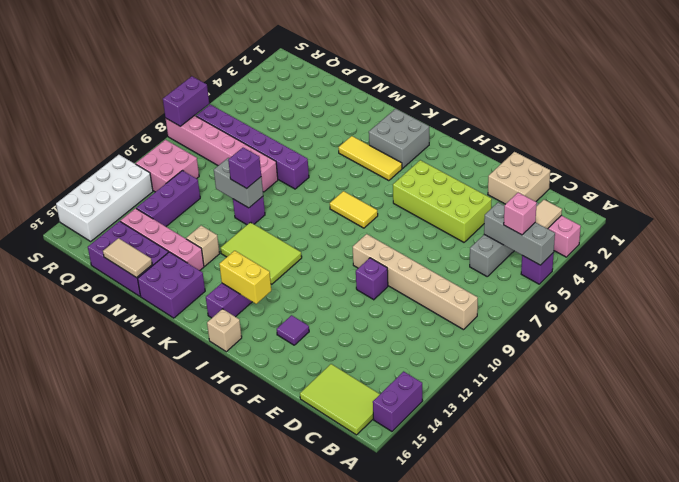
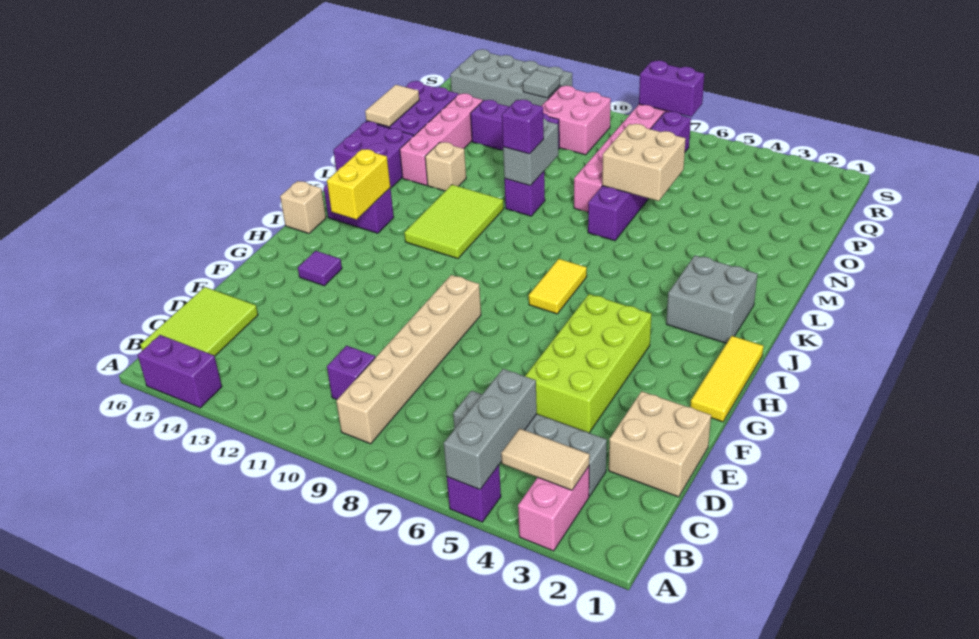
pink brick B5 level 3 -> none
purple brick F10 level 1 -> purple brick C10 level 1
yellow tile J4:L4 level 1 -> yellow tile G1:I1 level 1
none -> tan brick N6:O7 level 2
white brick R12:S15 level 1 -> grey brick R12:S15 level 1
none -> grey tile R12 level 2

